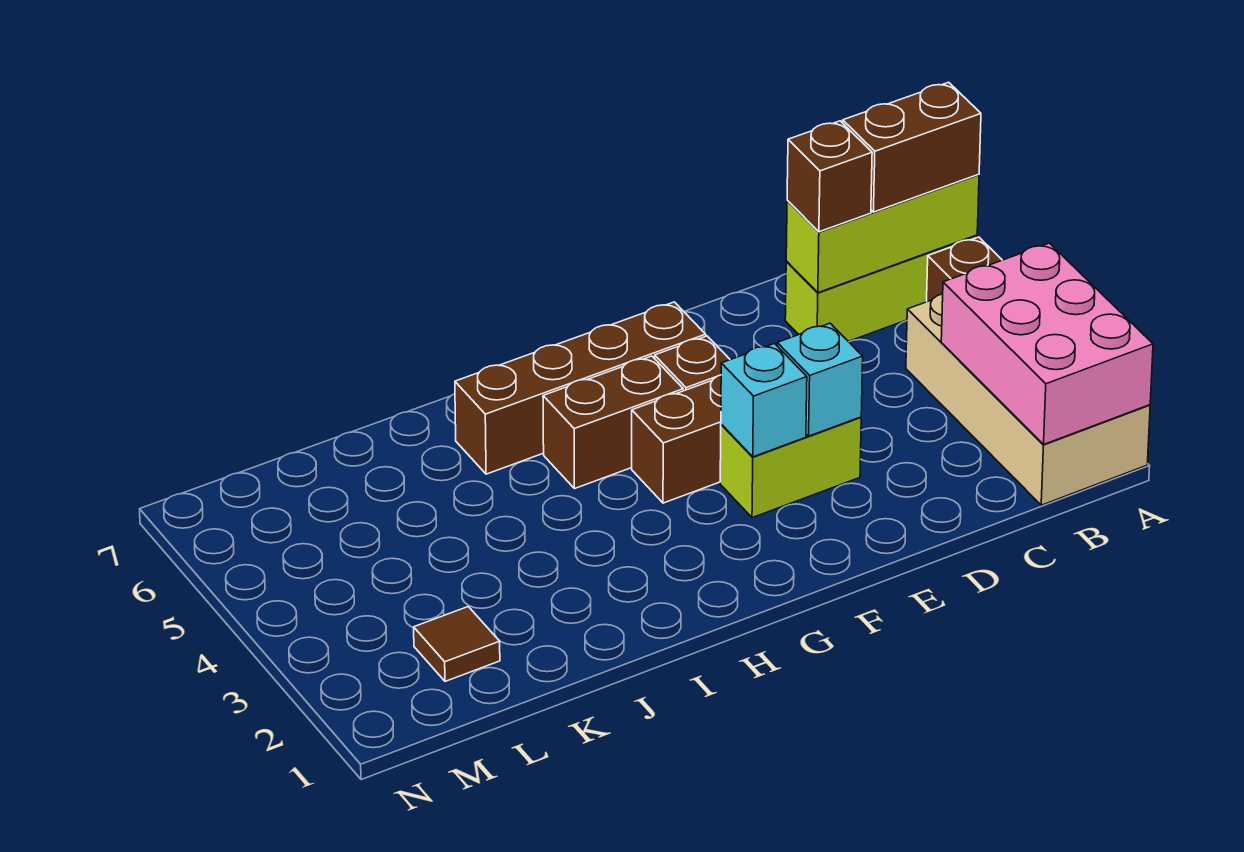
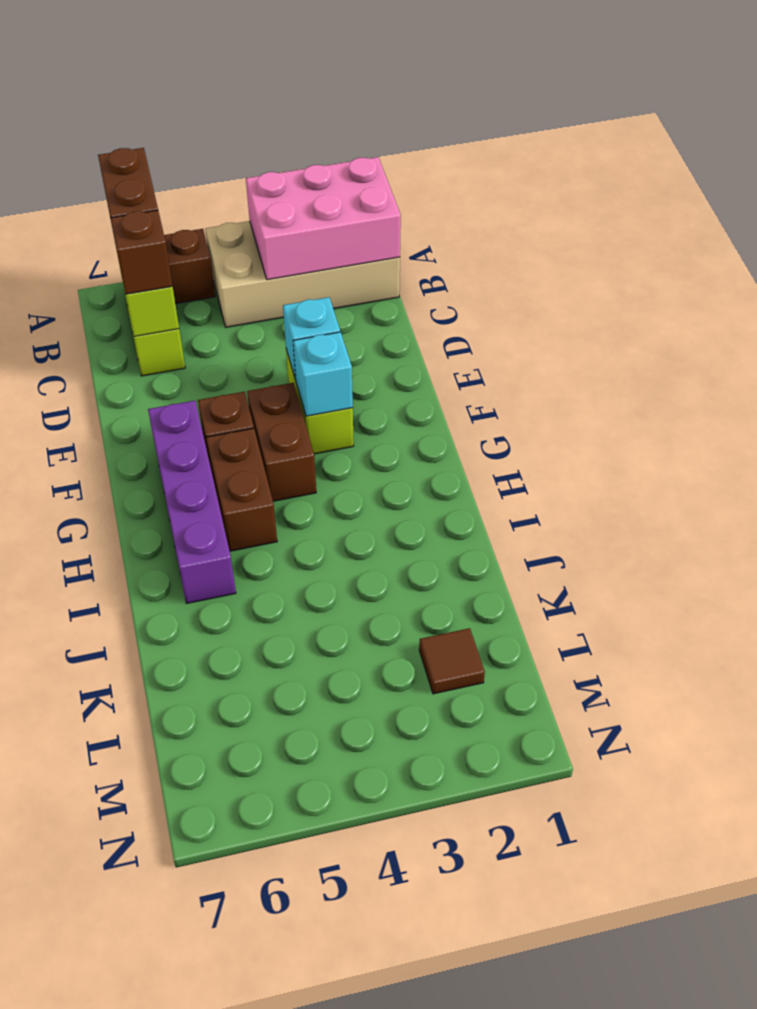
brown brick F6:I6 level 1 -> purple brick F6:I6 level 1

